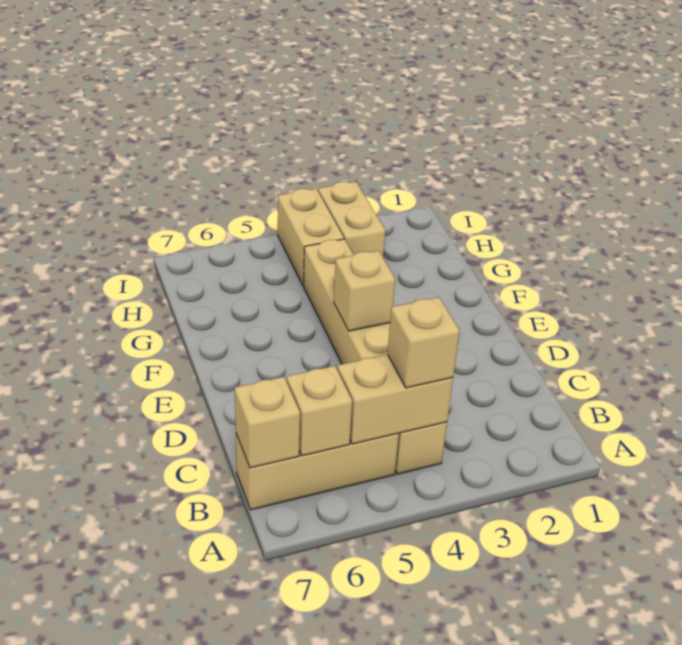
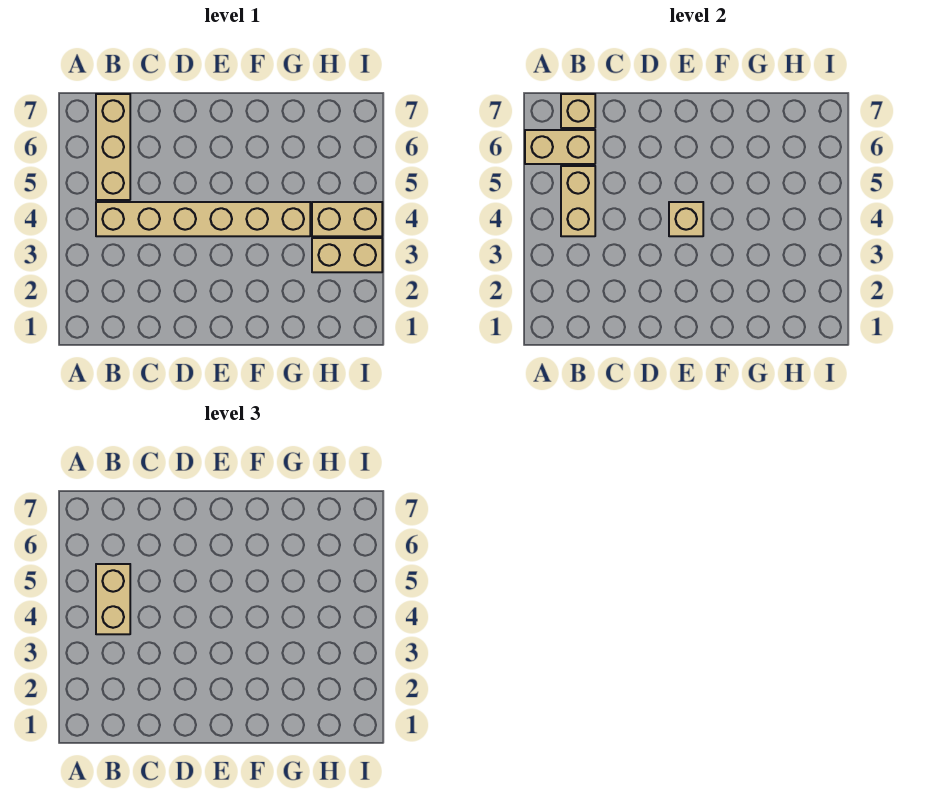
tan brick B4 level 3 -> tan brick B4:B5 level 3
tan brick B6 level 2 -> tan brick A6:B6 level 2

